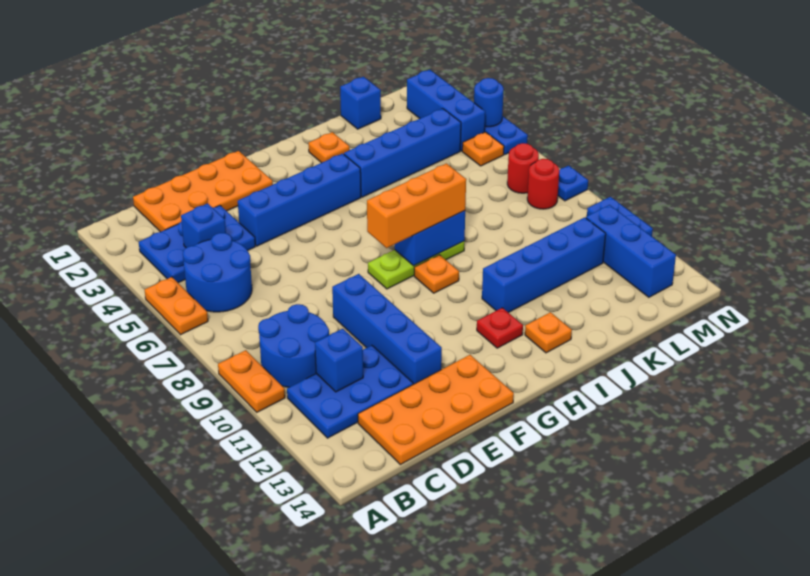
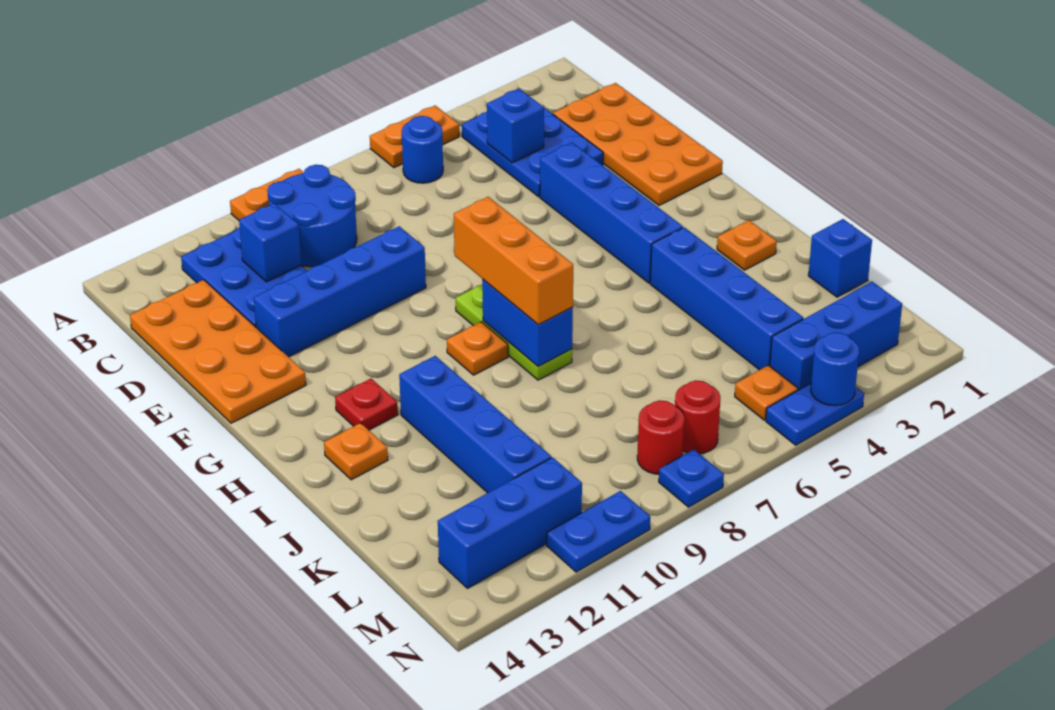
blue round brick B5:C6 level 1 -> blue round brick B6 level 1

